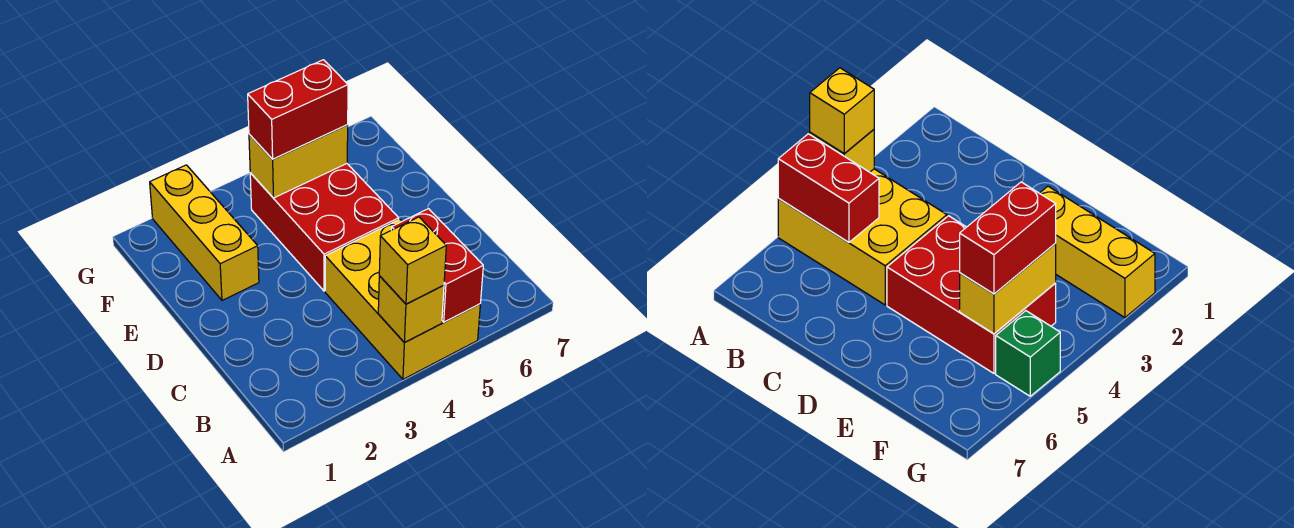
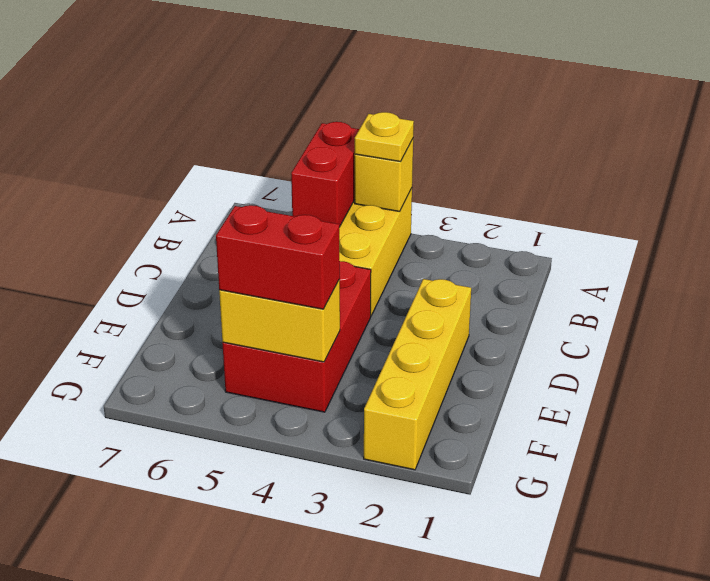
yellow brick A4 level 3 -> yellow plate A4 level 3
yellow brick E2:G2 level 1 -> yellow brick D2:G2 level 1
green brick G5 level 1 -> none

